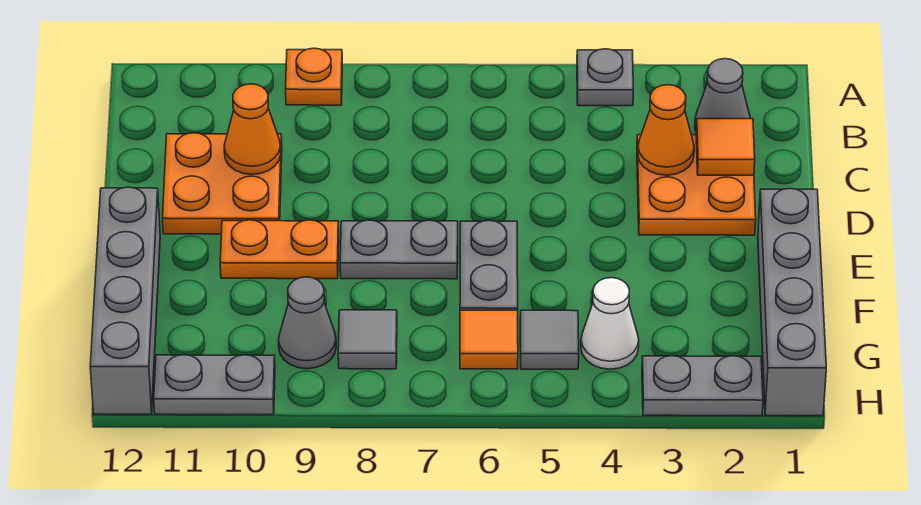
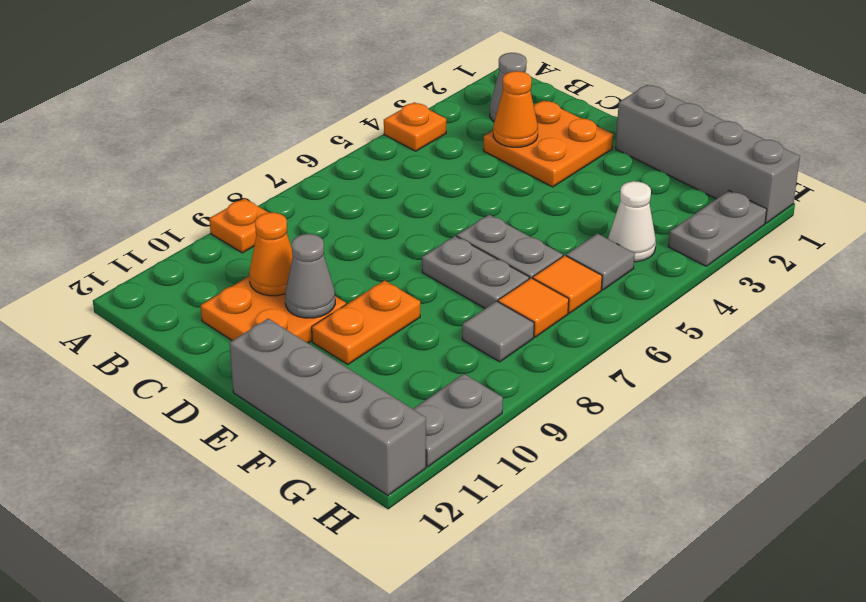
grey plate A4 level 1 -> orange plate A4 level 1
orange tile C2 level 2 -> orange tile G7 level 1
grey plate E7:E8 level 1 -> grey plate E7:F7 level 1
grey cone G9 level 1 -> grey cone D10 level 2

